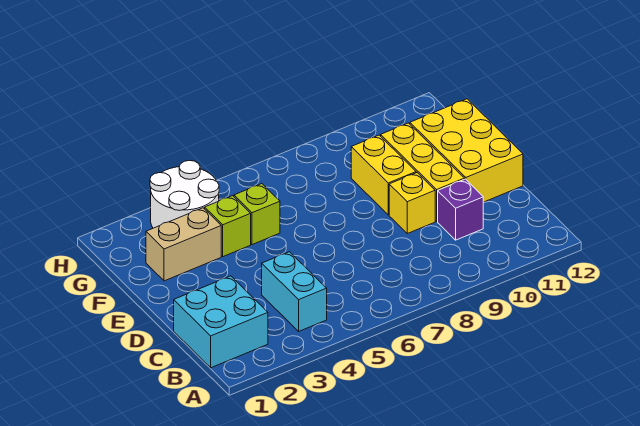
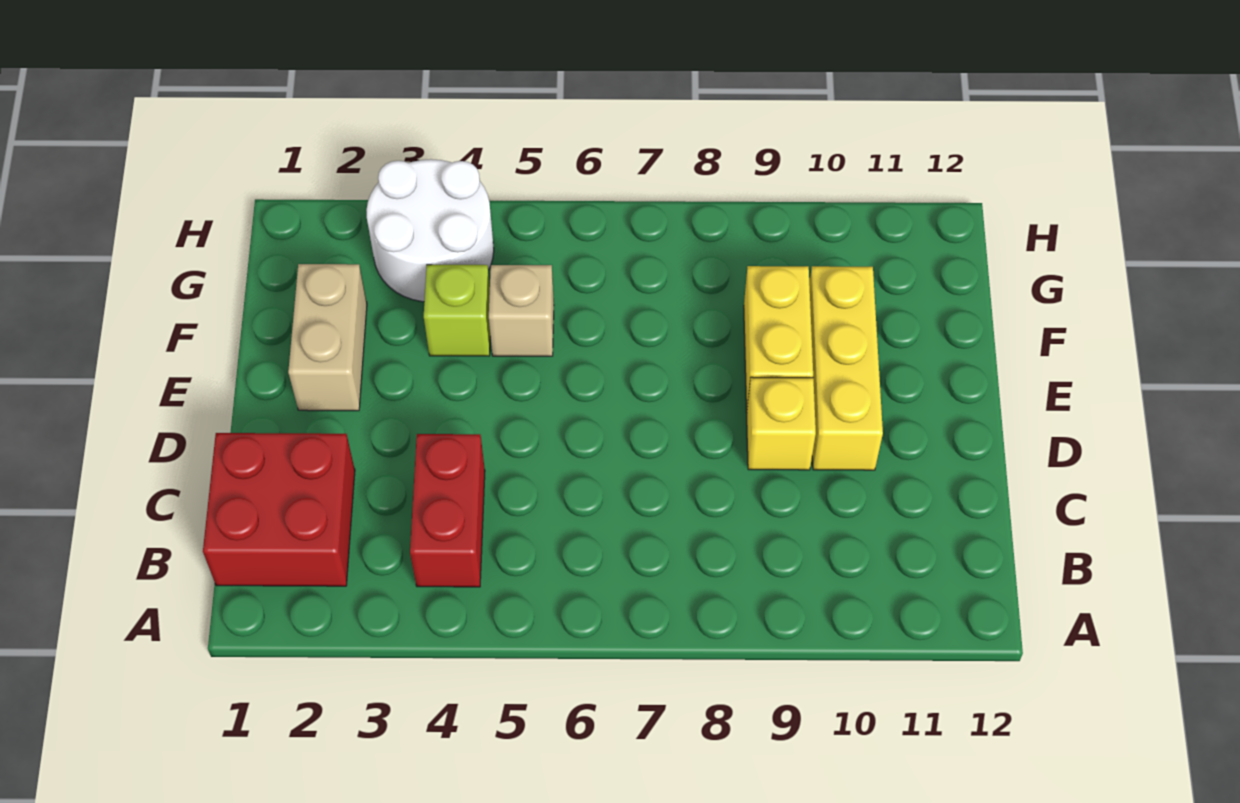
cyan brick B1:C2 level 1 -> red brick B1:C2 level 1
cyan brick B4:C4 level 1 -> red brick B4:C4 level 1
purple brick C10 level 1 -> none
yellow brick D11:F12 level 1 -> none
tan brick F2:F3 level 1 -> tan brick E2:F2 level 1
lime brick F5 level 1 -> tan brick F5 level 1

